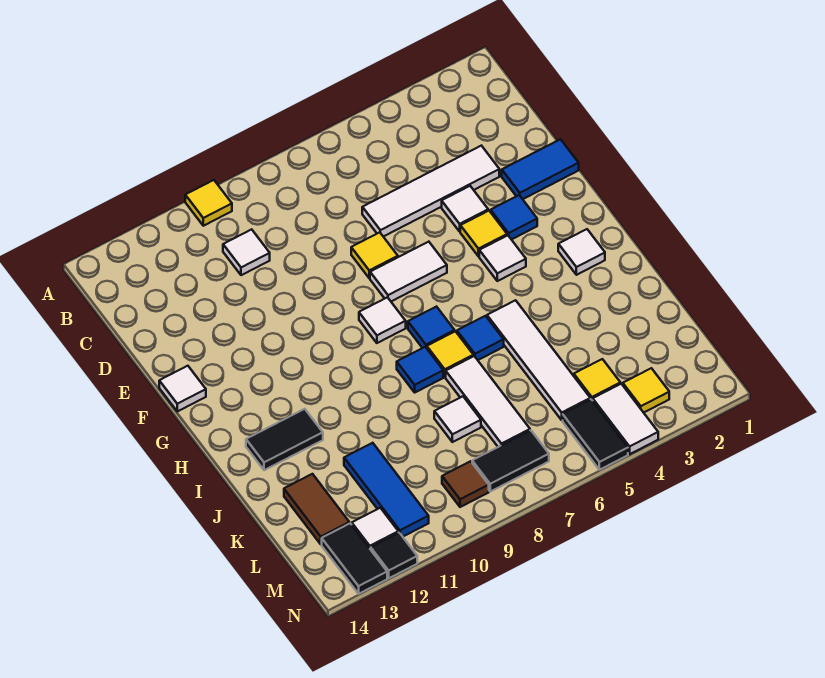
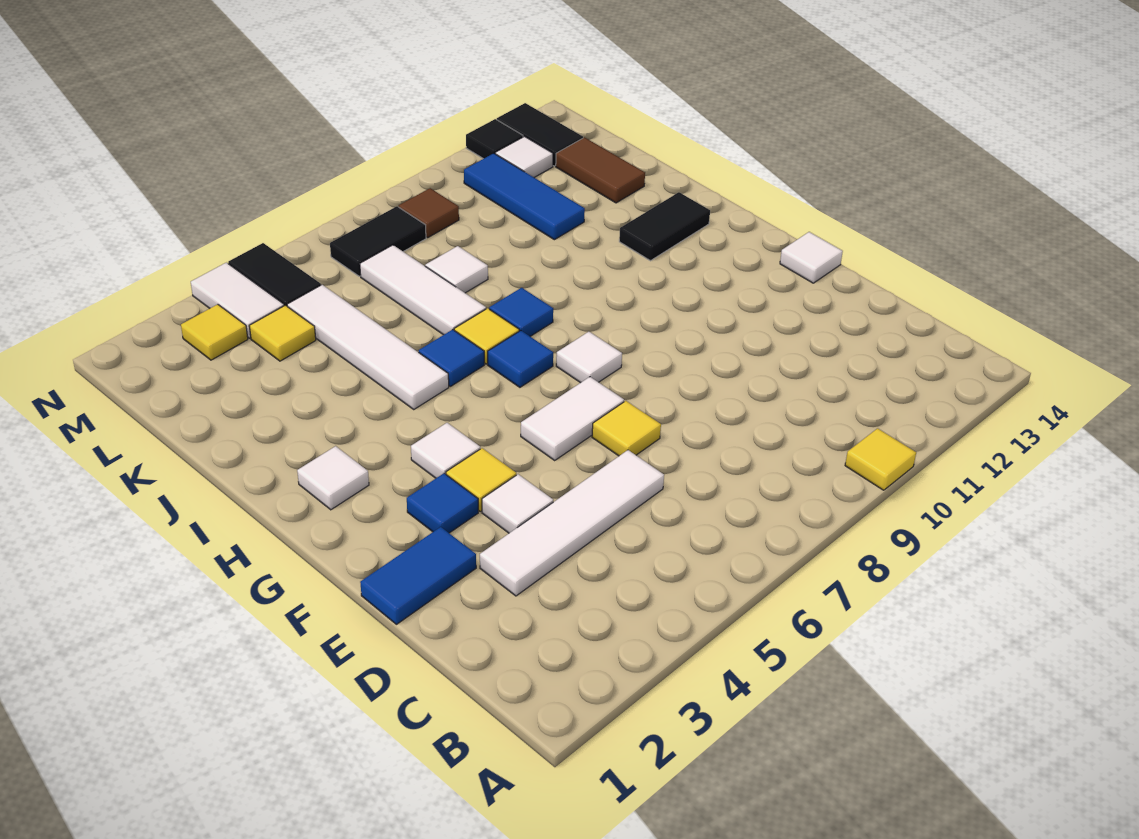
white tile C10 level 1 -> none

